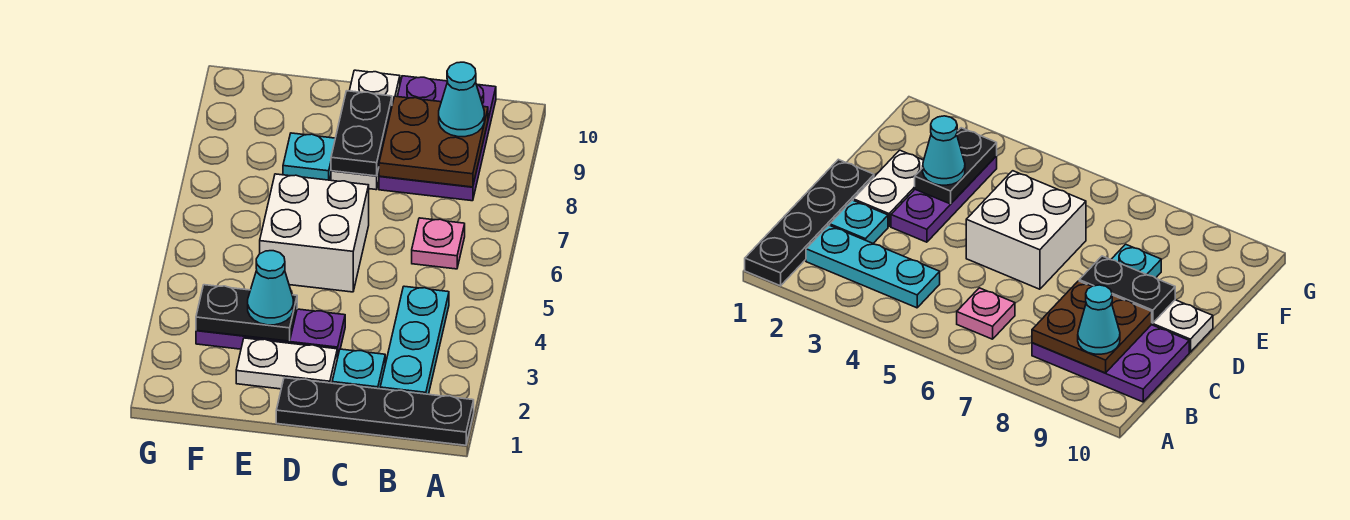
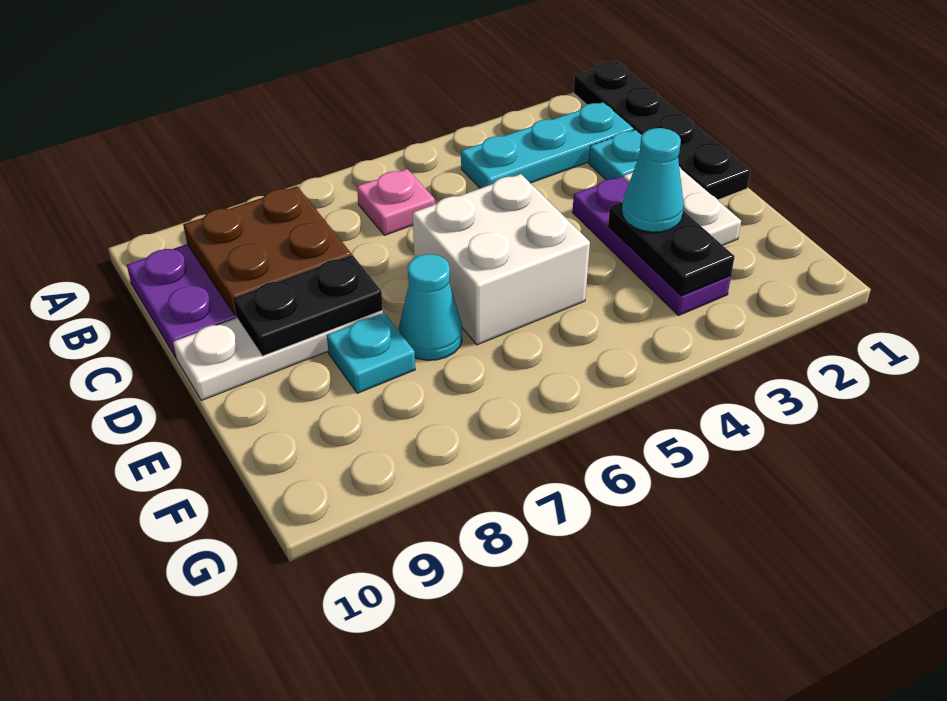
cyan cone B9 level 3 -> cyan cone E7 level 1

